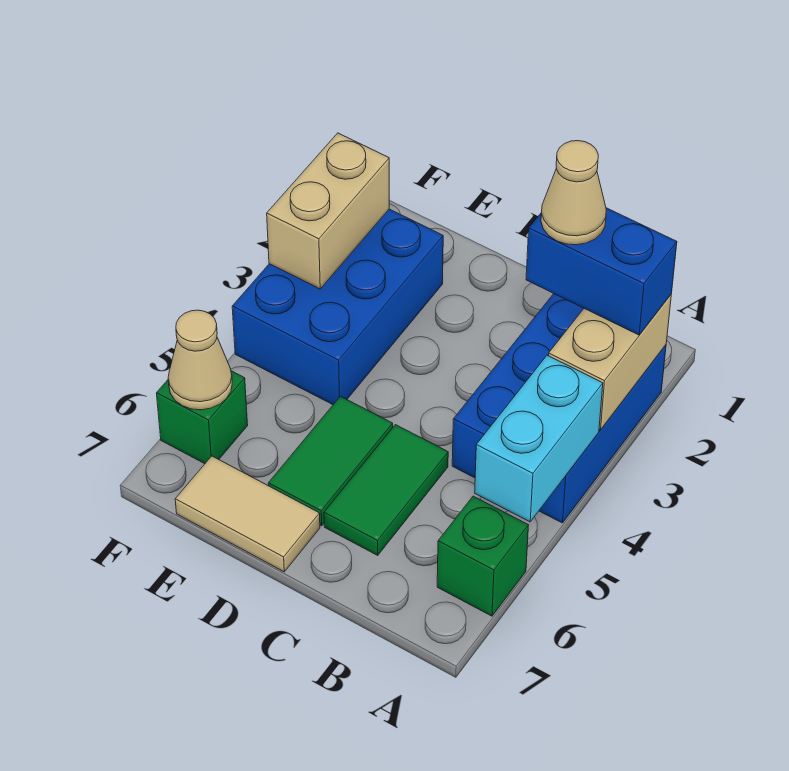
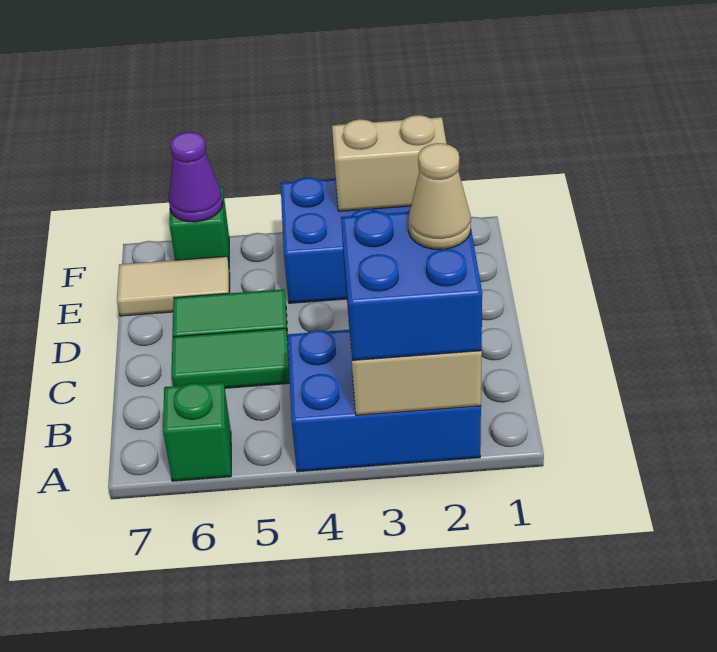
blue brick A2:B2 level 3 -> blue brick A2:B3 level 3
cyan brick A4:A5 level 2 -> none
tan tile D7:E7 level 1 -> tan tile E6:E7 level 1
tan cone F6 level 2 -> purple cone F6 level 2

